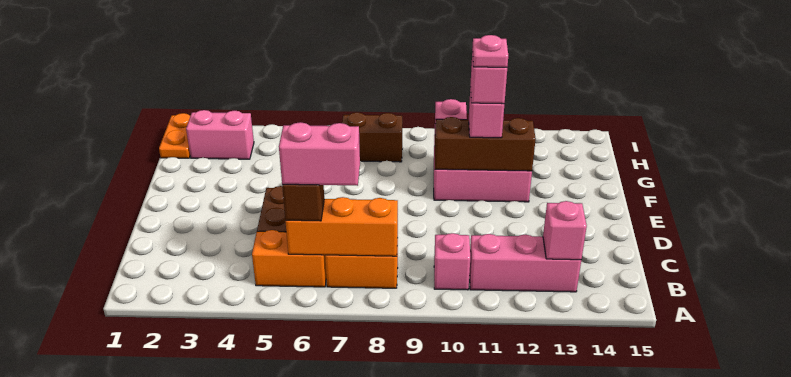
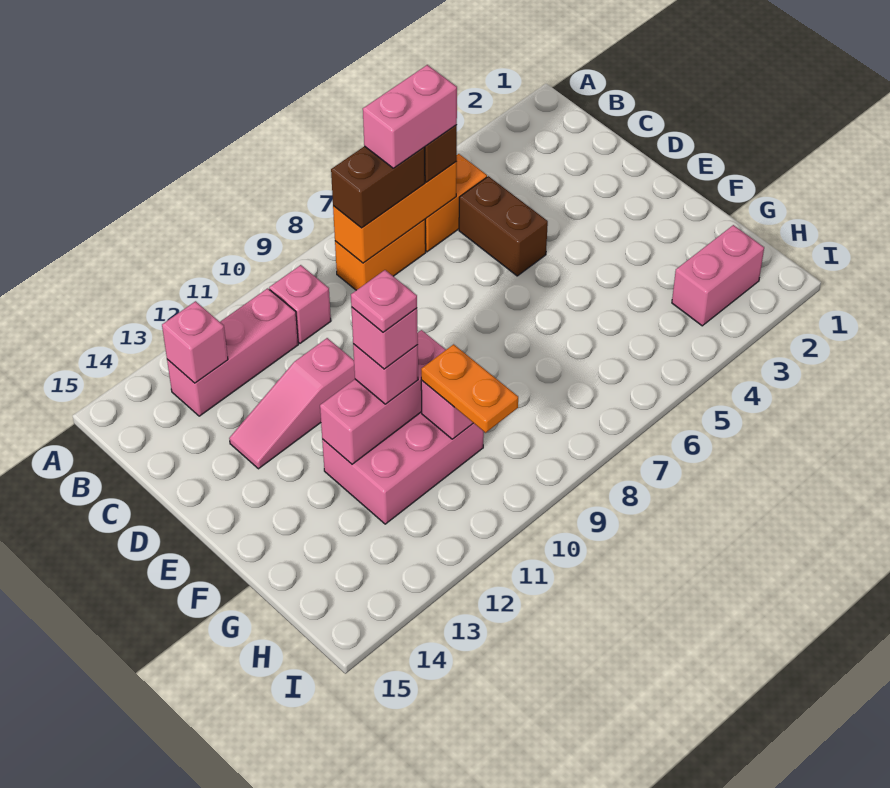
none -> pink slope D11:D13 level 1 top 11
brown brick F10:F12 level 2 -> pink brick F10:F12 level 2
orange plate H1:I1 level 1 -> orange plate G10:H10 level 3
brown brick H7:H8 level 1 -> brown brick B7:B8 level 3

